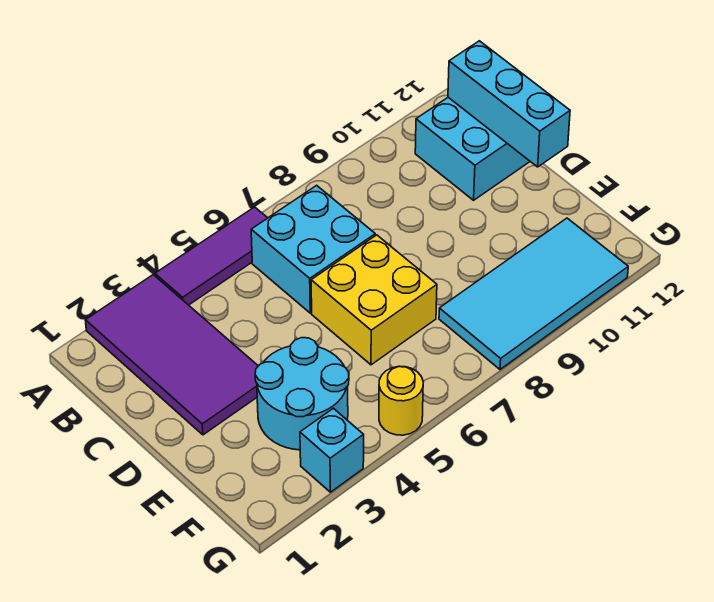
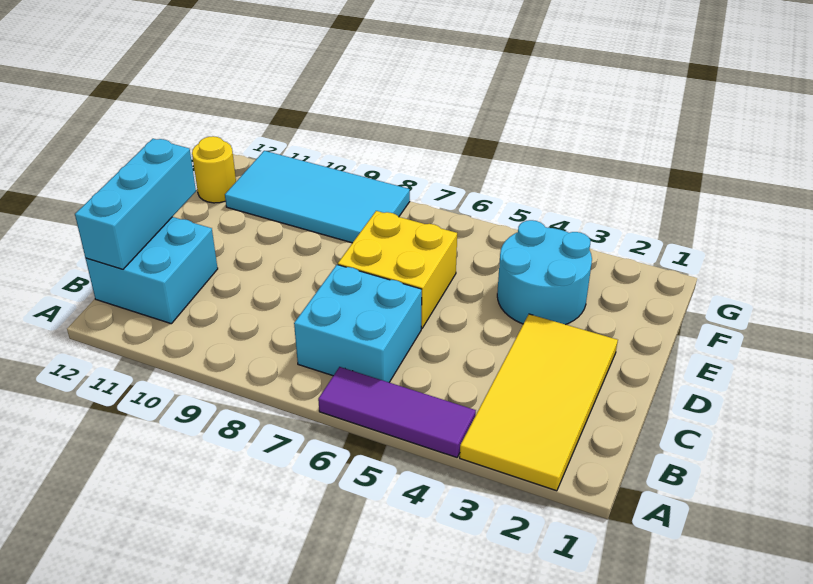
purple tile A2:D3 level 1 -> yellow tile A2:D3 level 1
cyan brick G3 level 1 -> none
yellow round brick G5 level 1 -> yellow round brick F12 level 1

